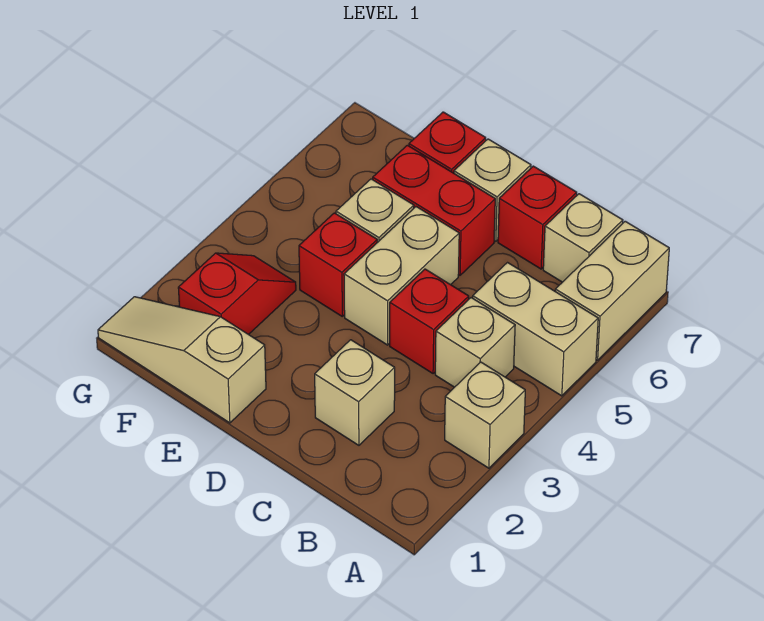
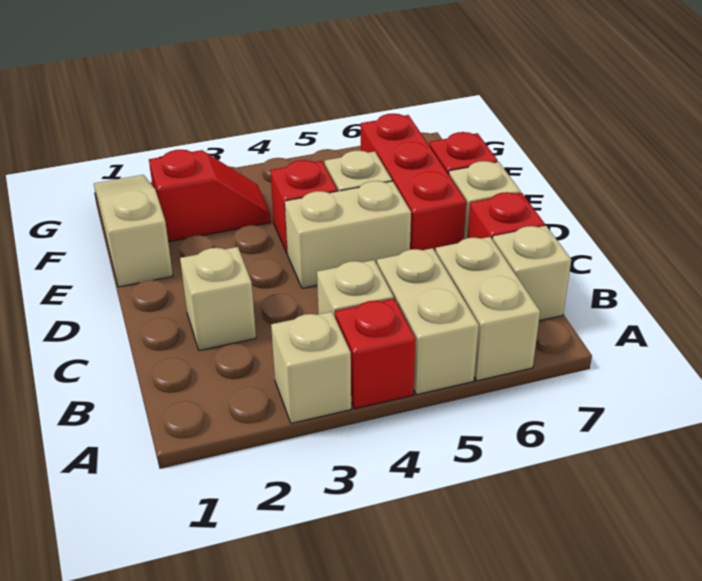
tan brick A6:A7 level 1 -> tan brick A6:B6 level 1
red brick C4 level 1 -> red brick A4 level 1
red brick D6:E6 level 1 -> red brick D6:F6 level 1

